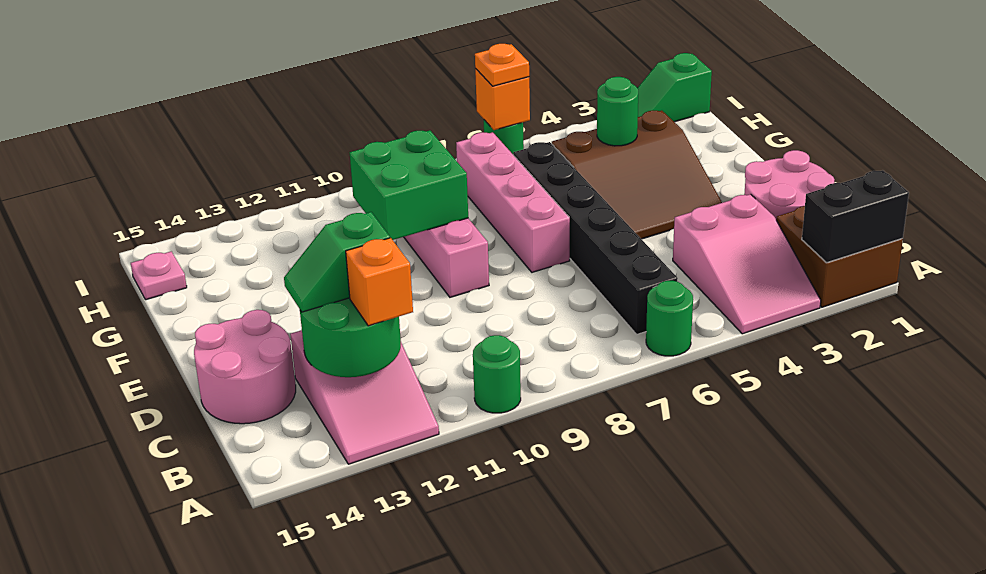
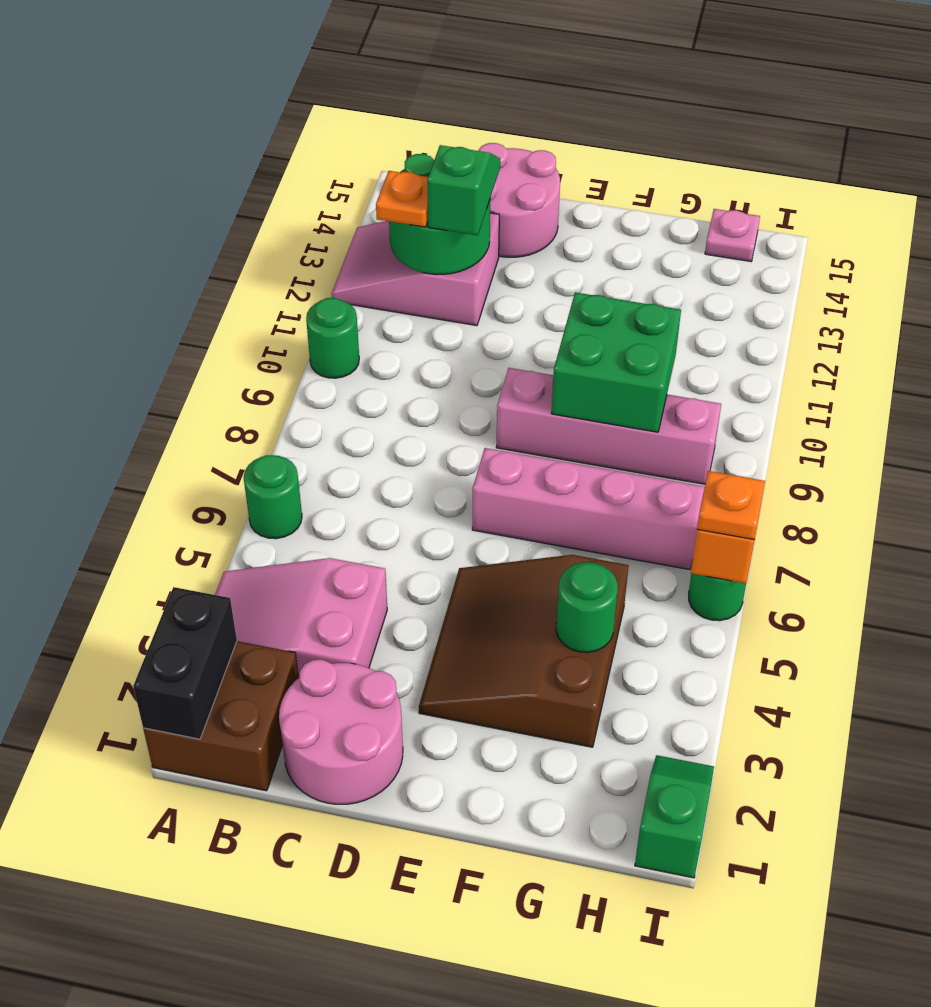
black brick B6:G6 level 1 -> none
orange brick B12 level 3 -> orange plate B12 level 3

